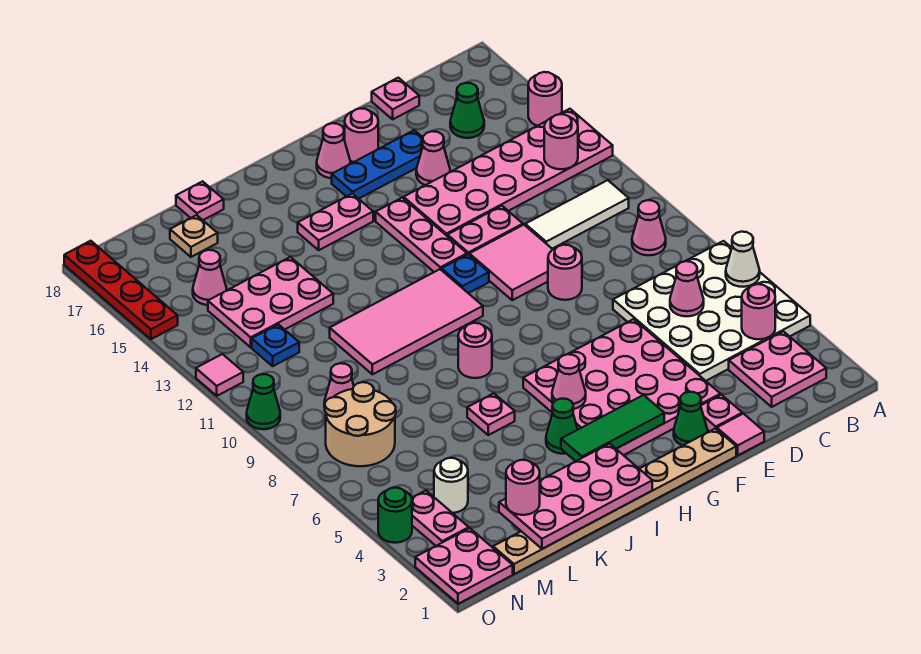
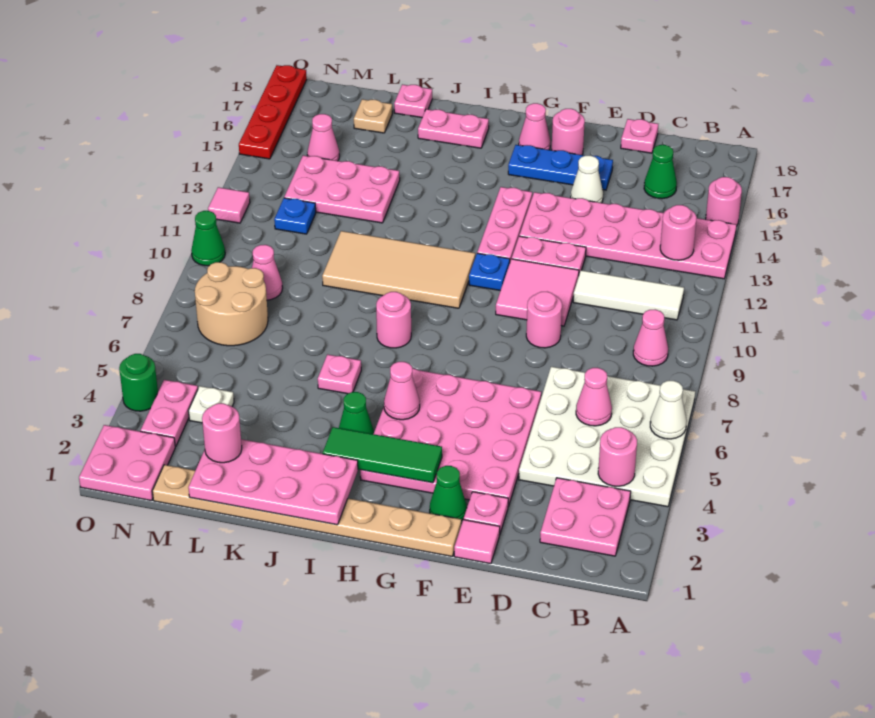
pink cone E15 level 1 -> white cone E15 level 1
pink tile H10:K11 level 1 -> tan tile H10:K11 level 1
pink plate H15:I15 level 1 -> pink plate I17:J17 level 1
white round brick M4 level 1 -> white plate M4 level 1

